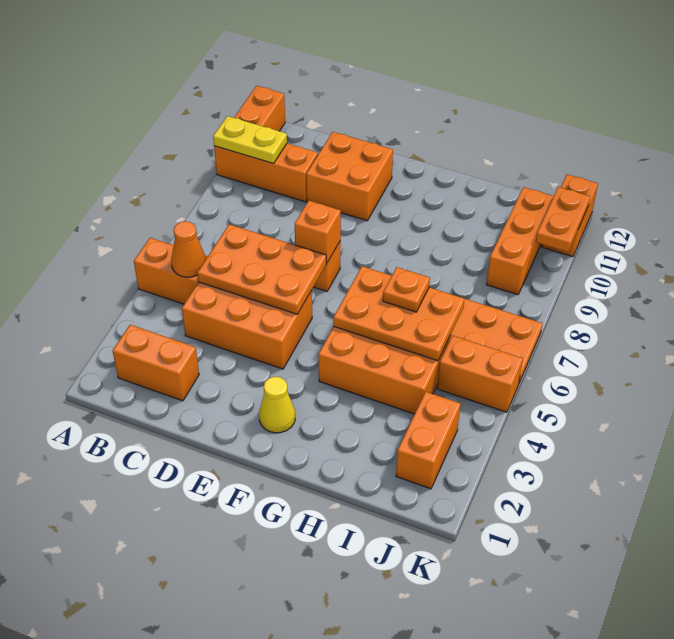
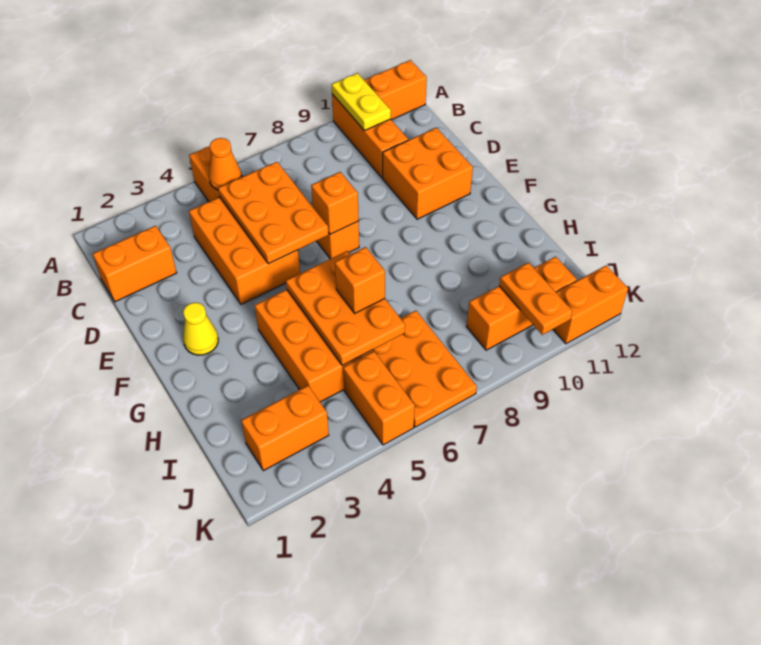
orange brick B2:C2 level 1 -> orange brick C1:C2 level 1
orange plate H6 level 3 -> orange brick H6 level 3
orange plate K10:K11 level 2 -> orange plate J10:K10 level 2

